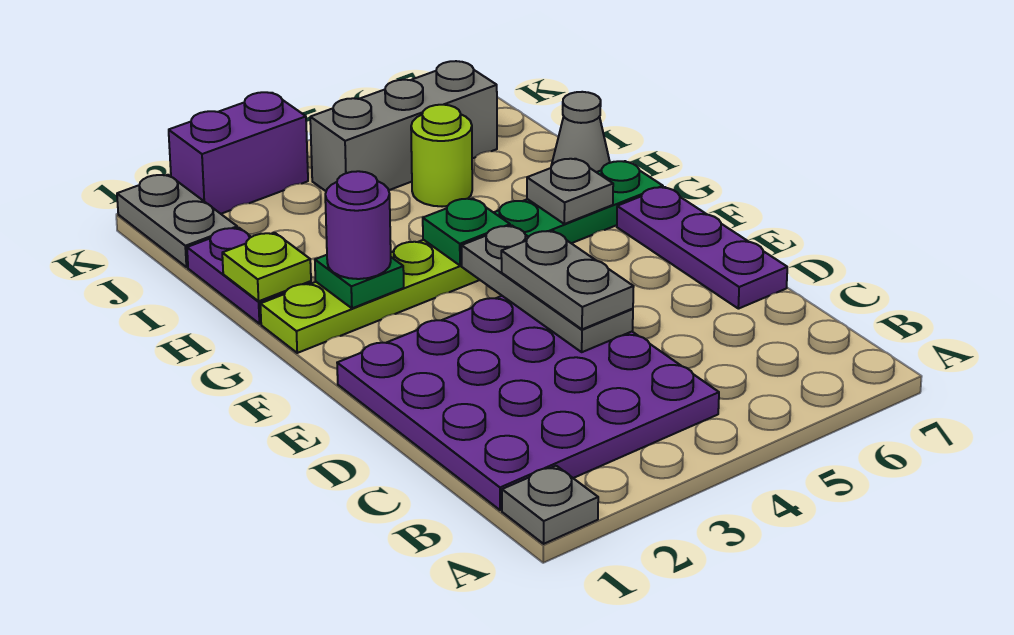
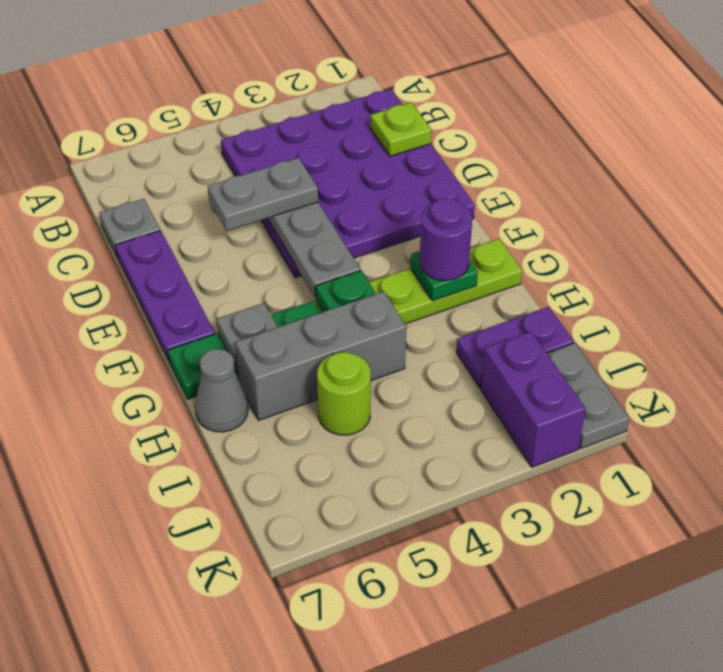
grey plate A1 level 1 -> grey plate C7 level 1
grey plate D4:E4 level 3 -> grey plate D4:D5 level 3
purple plate H1:I1 level 1 -> purple plate I1:I2 level 1
lime plate H1 level 2 -> lime plate C1 level 2
grey brick J4:J6 level 1 -> grey brick H4:H6 level 1
purple brick K2:K3 level 1 -> purple brick J2:K2 level 1

